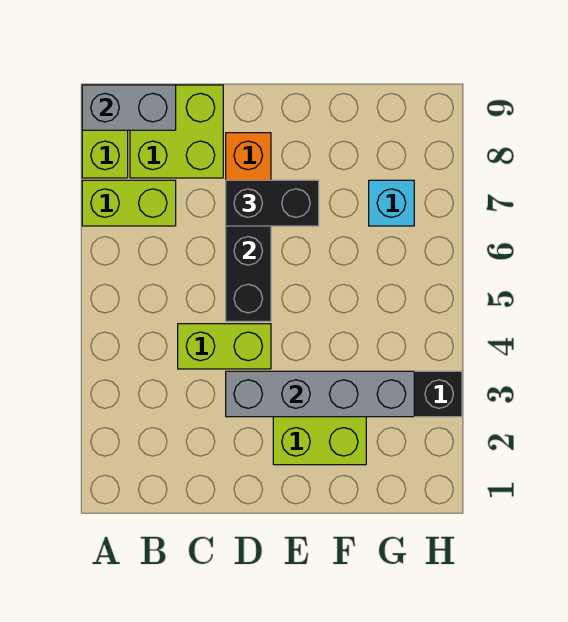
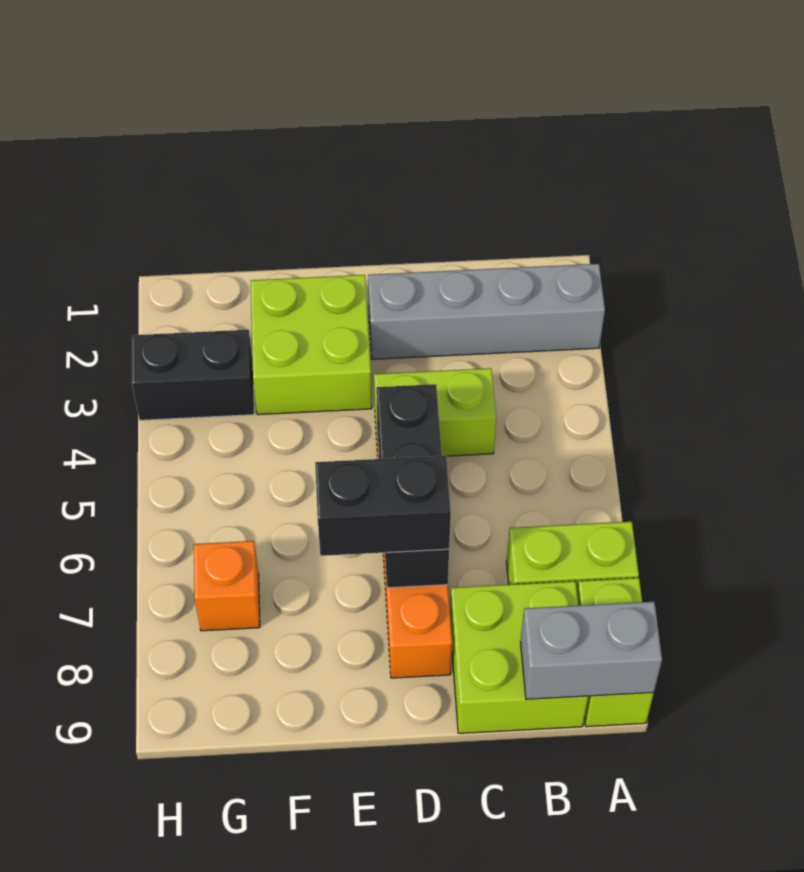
grey brick D3:G3 level 2 -> grey brick A2:D2 level 1
cyan brick G7 level 1 -> orange brick G7 level 1

